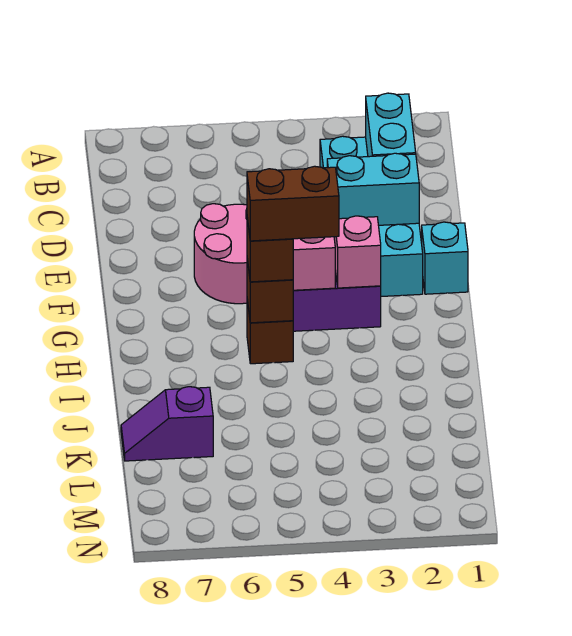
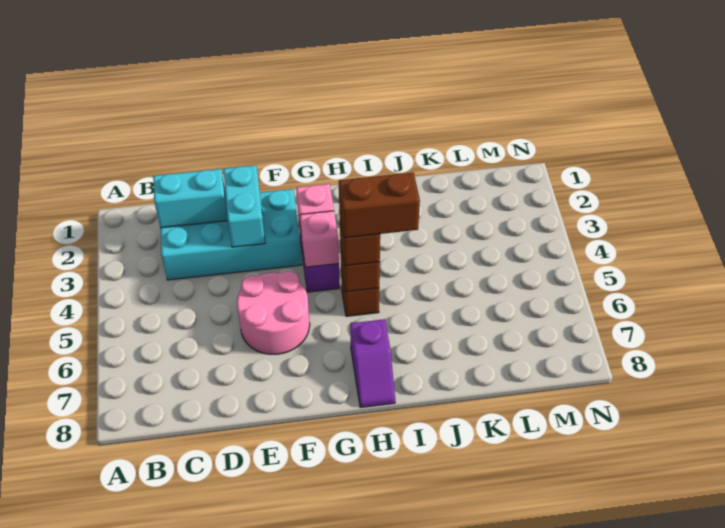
cyan brick F1 level 1 -> none
brown brick H4:H5 level 4 -> brown brick H5:I5 level 4
purple slope K7:K8 level 1 top 7 -> purple slope H7:H8 level 1 top 7

